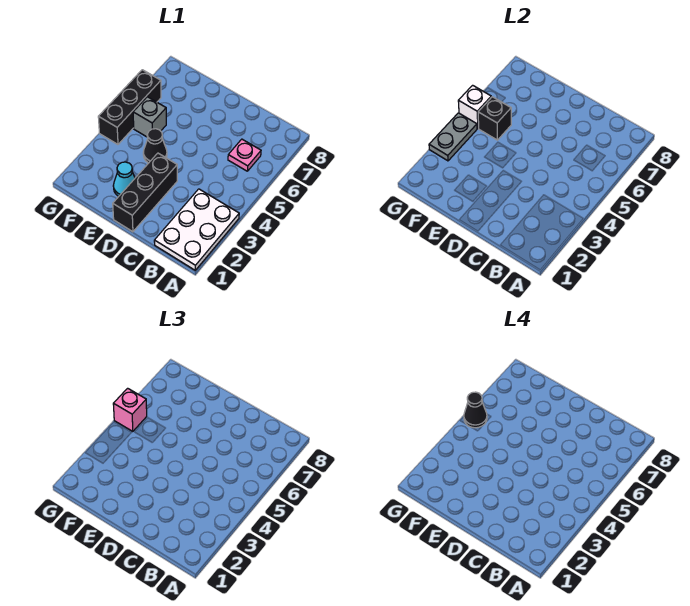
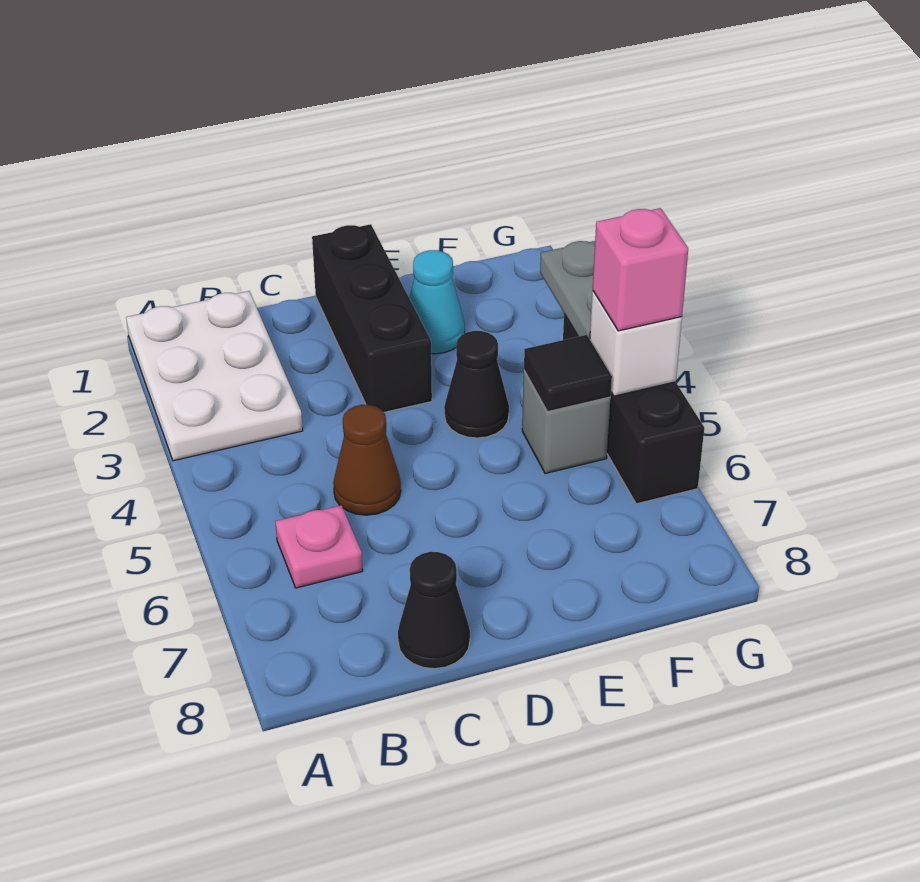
none -> brown cone C5 level 1
black brick F5 level 2 -> black tile F5 level 2
black cone G5 level 4 -> black cone C8 level 1

